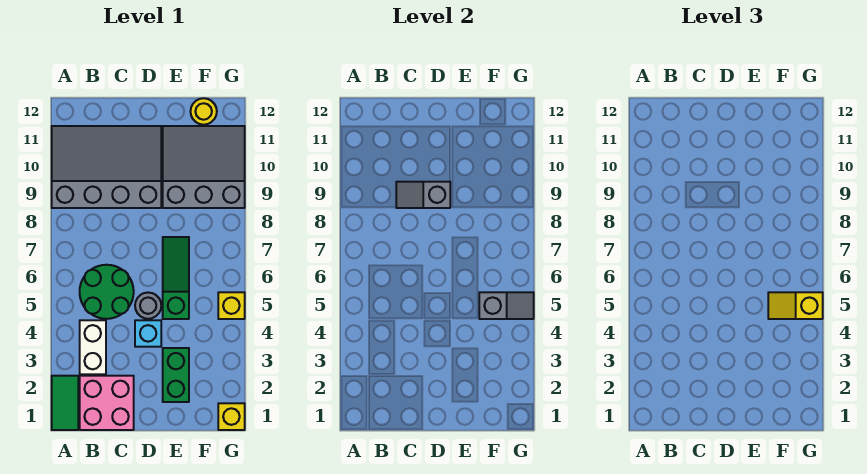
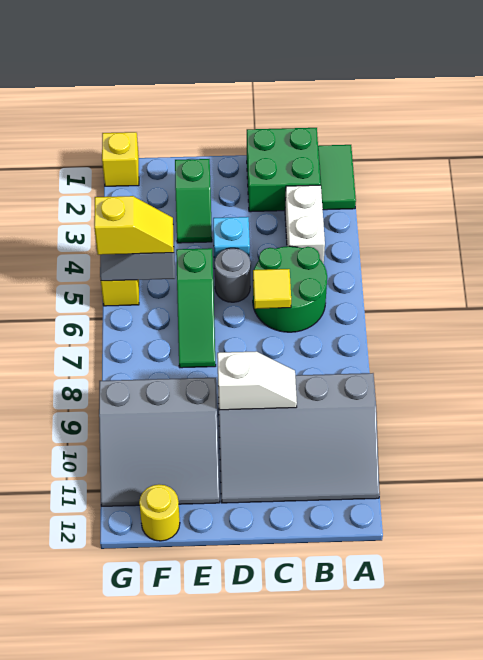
pink brick B1:C2 level 1 -> green brick B1:C2 level 1
none -> yellow tile C6 level 2
grey slope C9:D9 level 2 top D -> white slope C9:D9 level 2 top D
green brick E2:E3 level 1 -> green slope E2:E3 level 1 top 2

